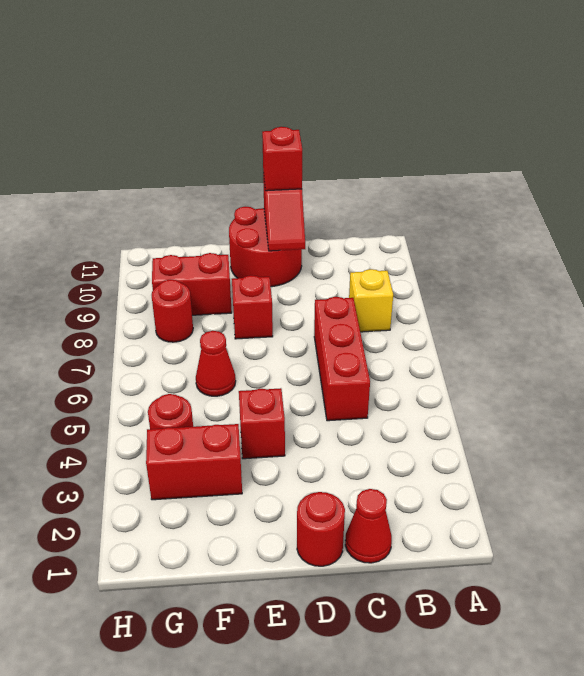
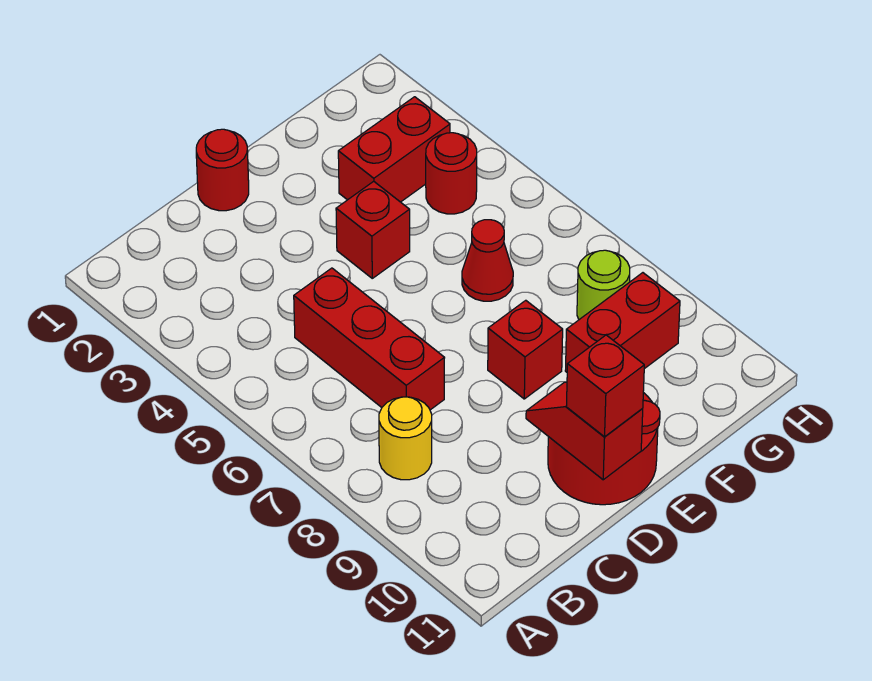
yellow brick B8 level 1 -> yellow round brick B8 level 1
red cone C1 level 1 -> none
red round brick G8 level 1 -> lime round brick G8 level 1

